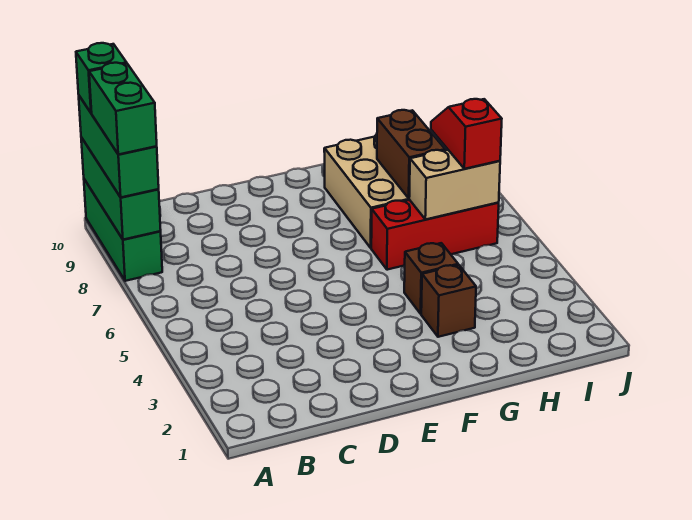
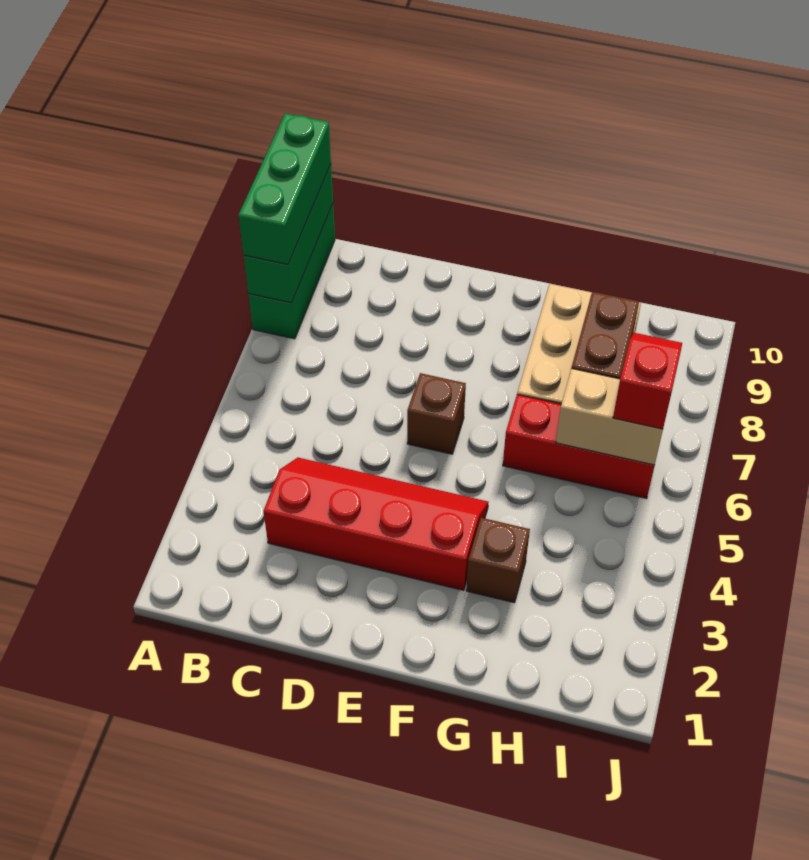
green brick A8:A9 level 4 -> none
green brick A10 level 4 -> none
none -> red slope C3:F4 level 1 top 3
brown brick G4 level 1 -> brown brick E6 level 1

